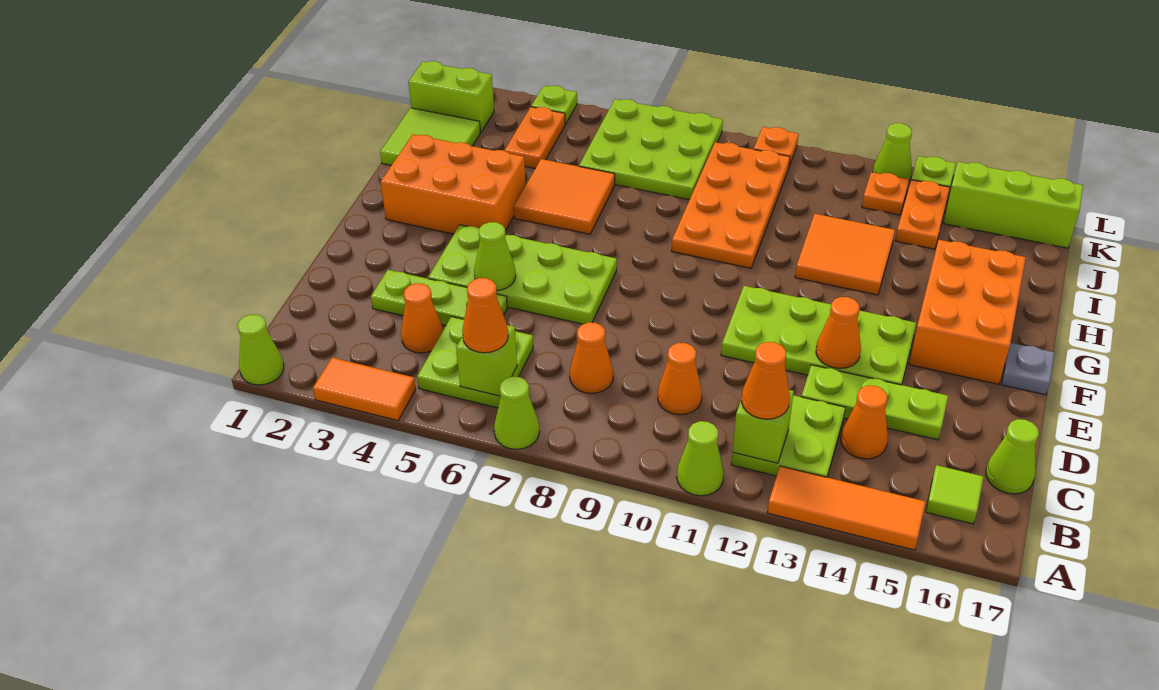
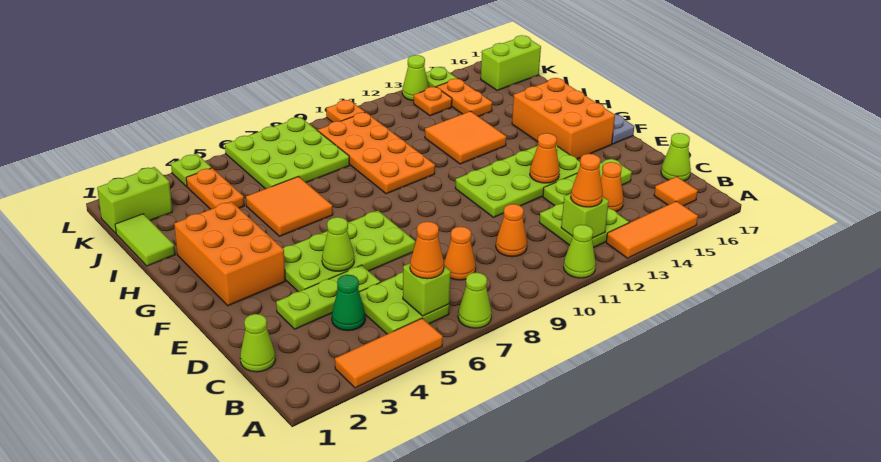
lime cone A1 level 1 -> lime cone C1 level 1
orange tile A3:A4 level 1 -> orange tile A3:A5 level 1
lime tile B16 level 1 -> orange tile B16 level 1
orange cone C4 level 1 -> green cone C4 level 1
orange brick G2:H4 level 1 -> orange brick F2:H3 level 1
lime tile I1:J2 level 1 -> lime tile I1:J1 level 1
lime brick K15:K17 level 1 -> lime brick K16:K17 level 1

